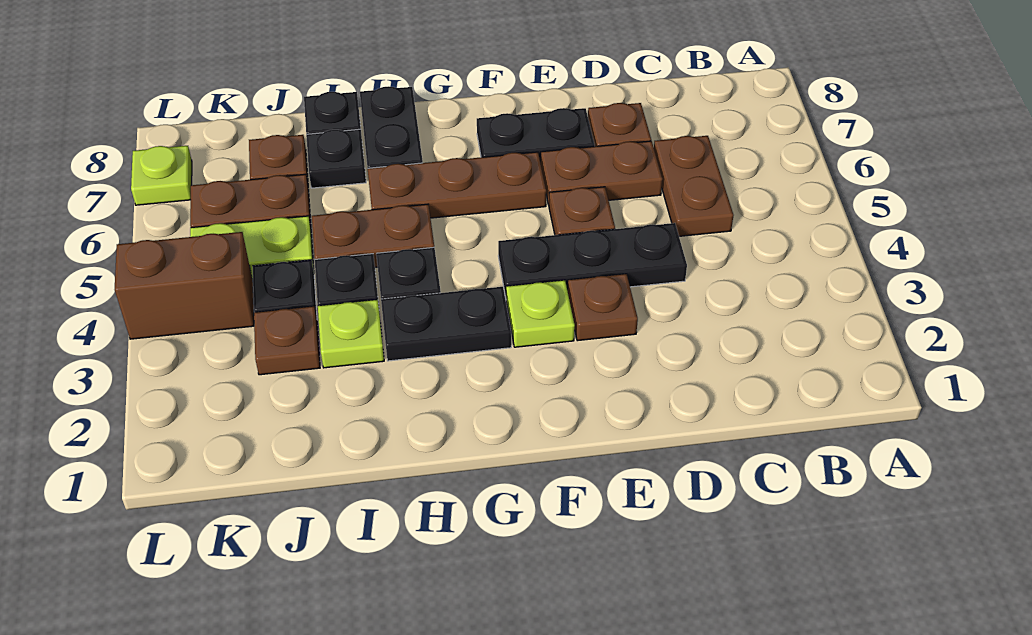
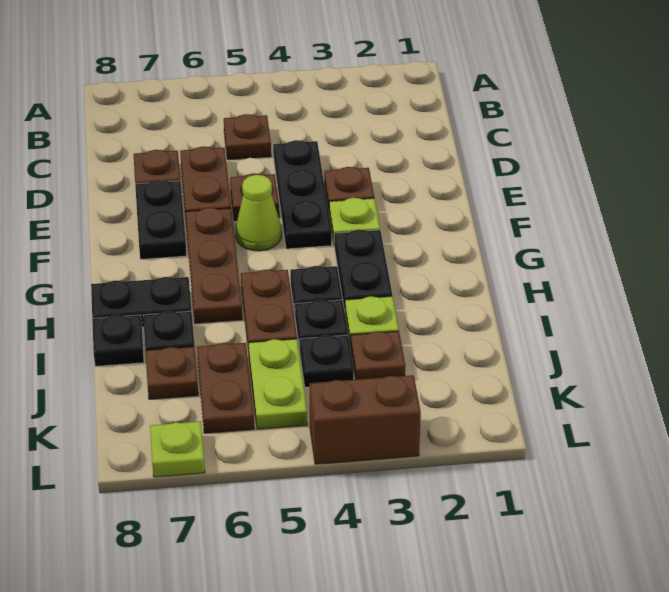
brown plate C5:C6 level 1 -> brown plate C5 level 1
none -> lime cone F5 level 1
brown brick K4:L4 level 1 -> brown brick L3:L4 level 1

